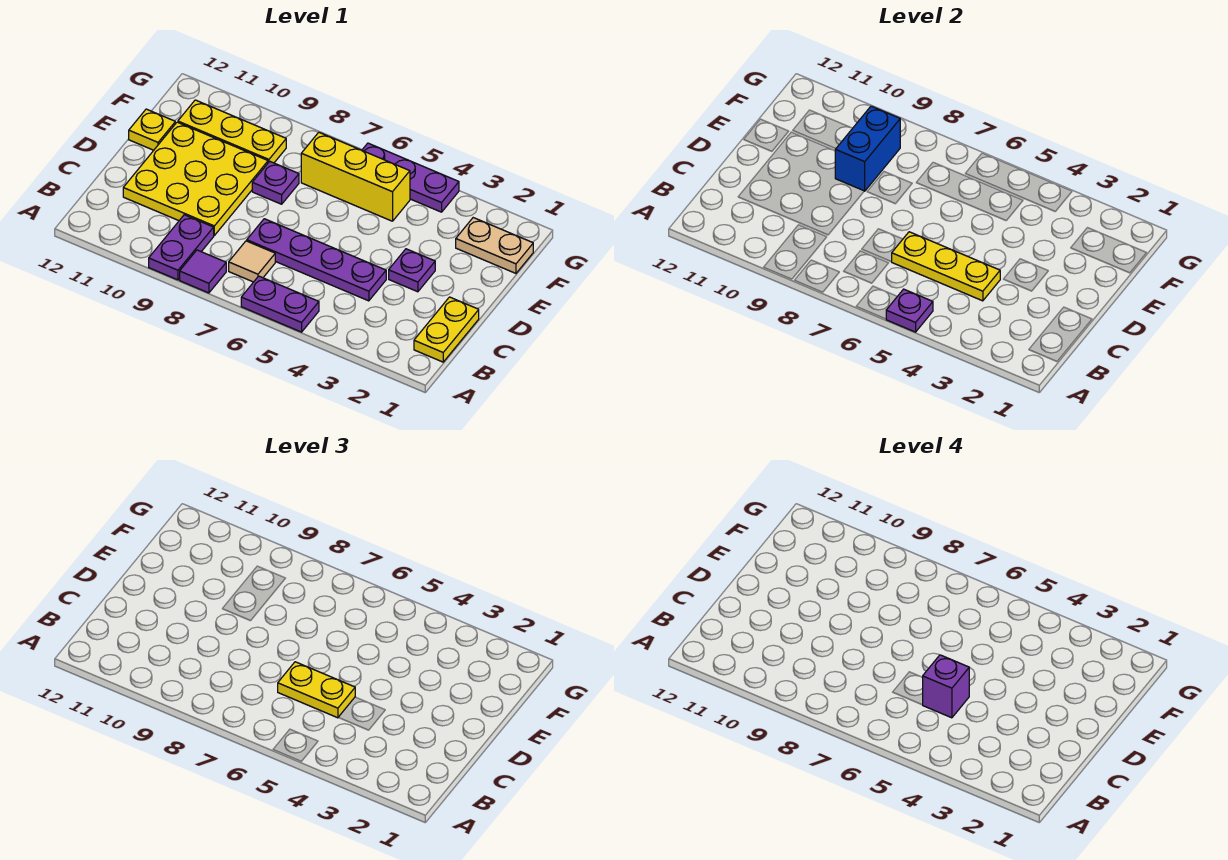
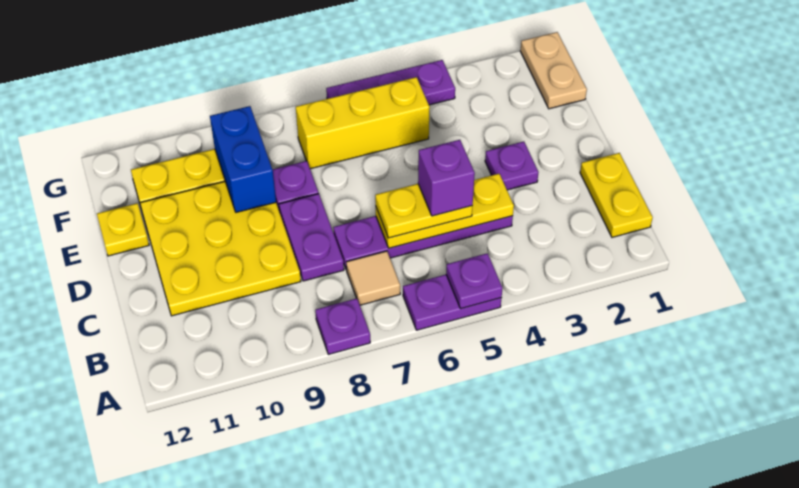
purple tile A8 level 1 -> purple plate A8 level 1
purple plate A9:B9 level 1 -> purple plate C8:D8 level 1
tan plate F1:F2 level 1 -> tan plate F1:G1 level 1

